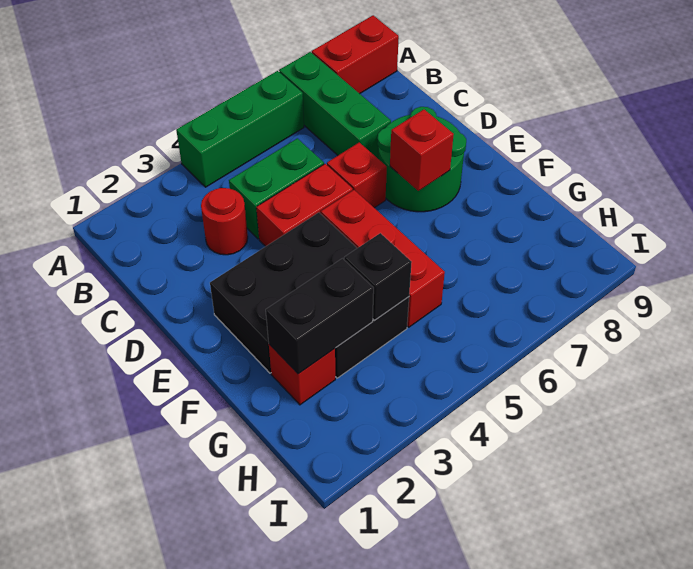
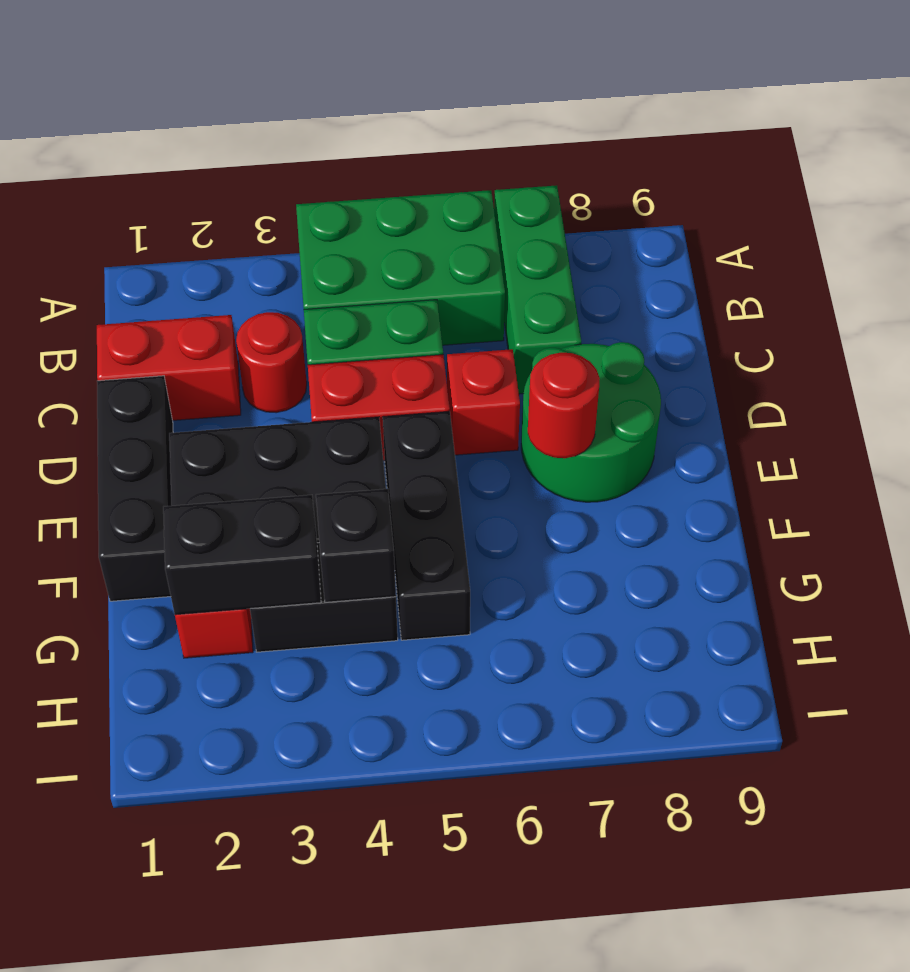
green brick A4:A6 level 1 -> green brick A4:B6 level 1
red brick A8:A9 level 1 -> red brick C1:C2 level 1
none -> black brick D1:F1 level 1
red brick E5:G5 level 1 -> black brick E5:G5 level 1
red brick E7 level 2 -> red round brick E7 level 2

